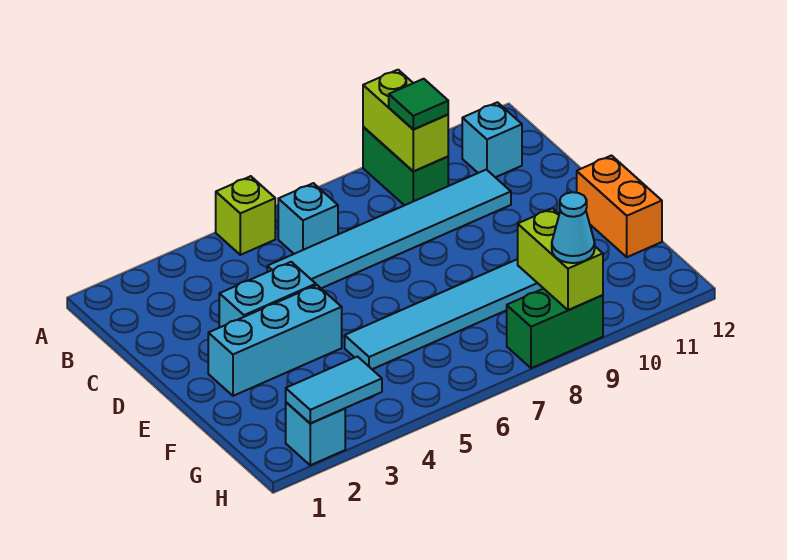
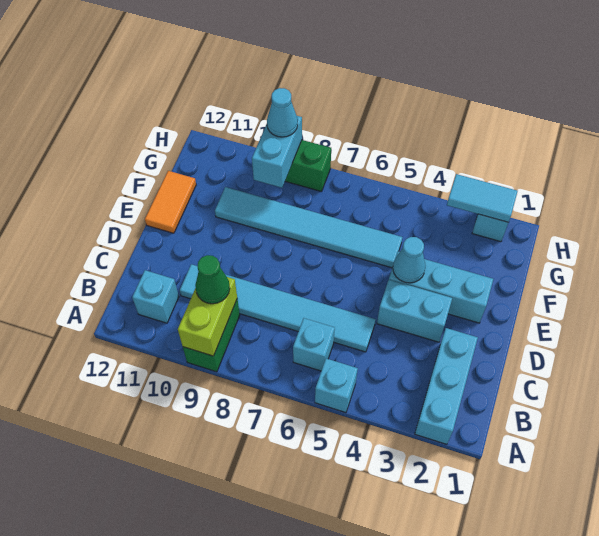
none -> cyan brick A2:C2 level 1
lime brick A5 level 1 -> cyan brick A5 level 1
green tile B9 level 3 -> green cone B9 level 3
none -> cyan cone E4 level 2
orange brick E12:F12 level 1 -> orange tile E12:F12 level 1
lime brick G9:H9 level 2 -> cyan brick G9:H9 level 2

